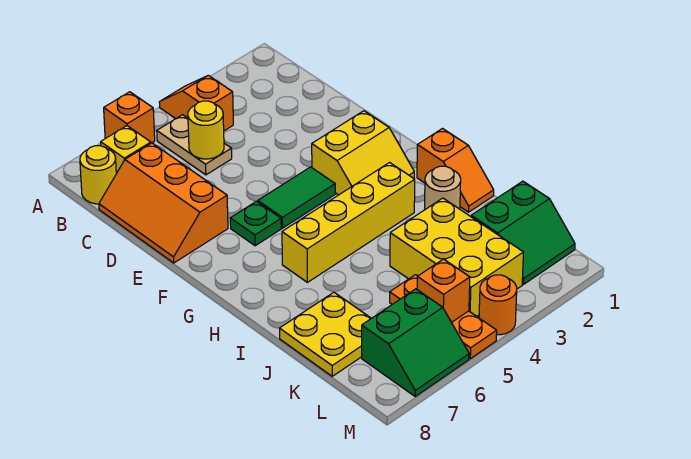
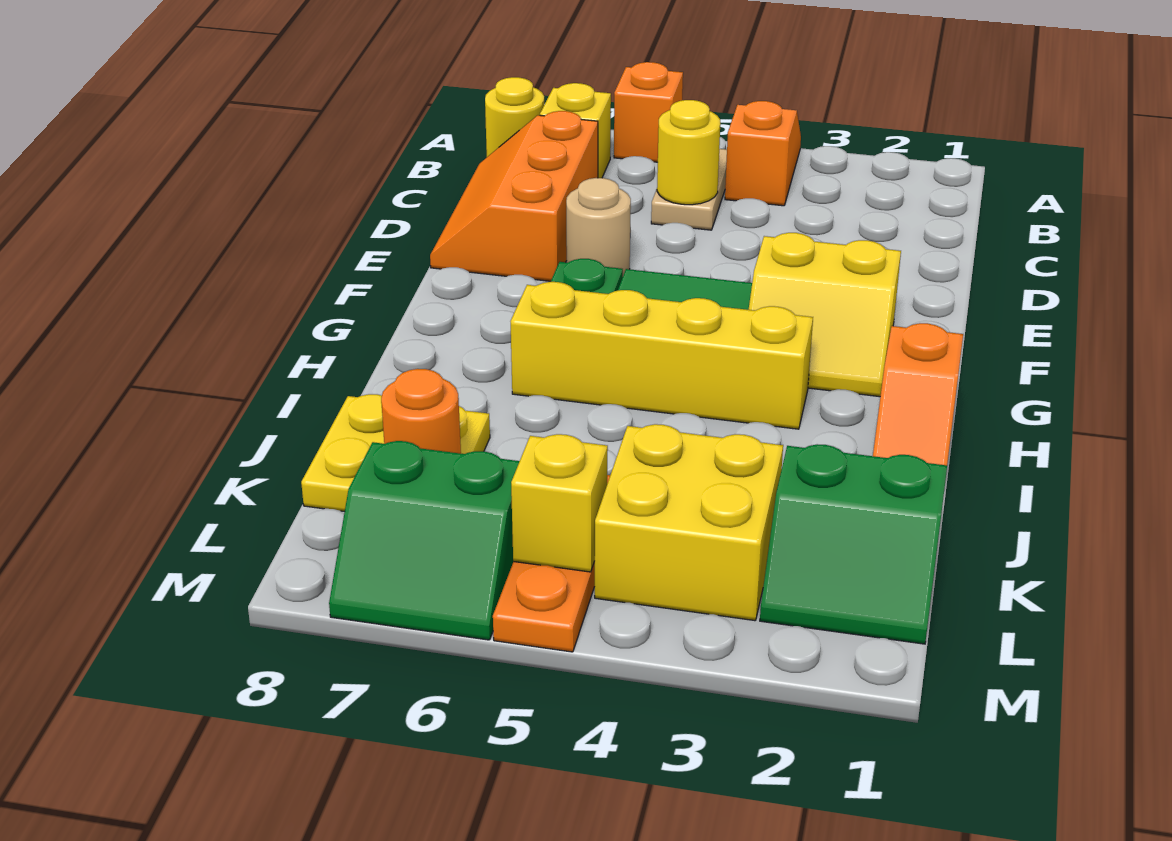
tan round brick I2 level 1 -> tan round brick E6 level 1
yellow brick J3:L4 level 1 -> yellow brick K3:L4 level 1
orange brick L5 level 2 -> yellow brick L5 level 2
orange round brick M4 level 1 -> orange round brick K7 level 2

